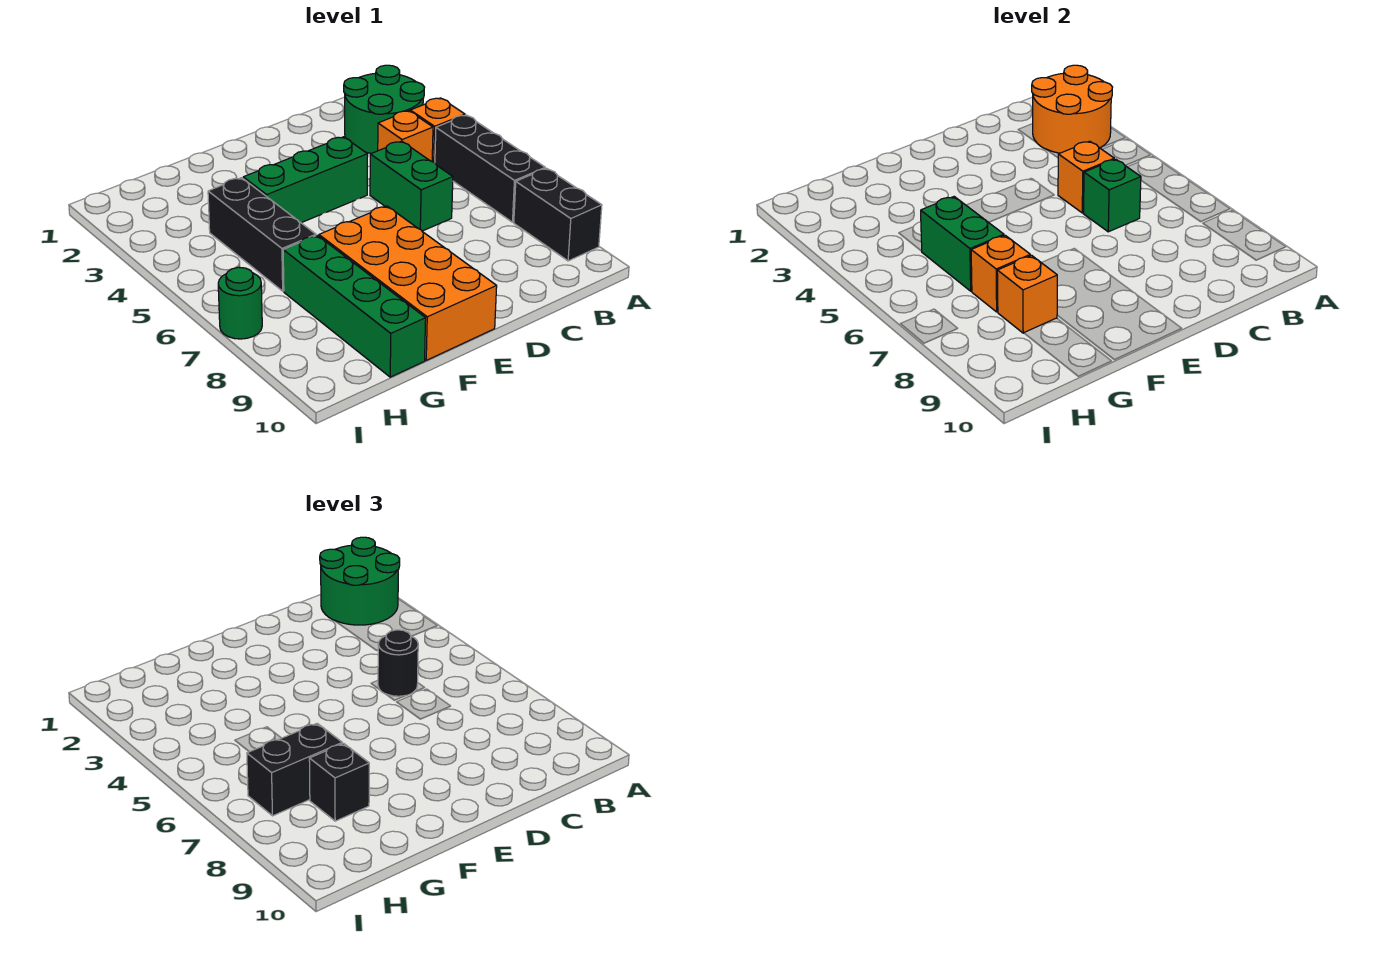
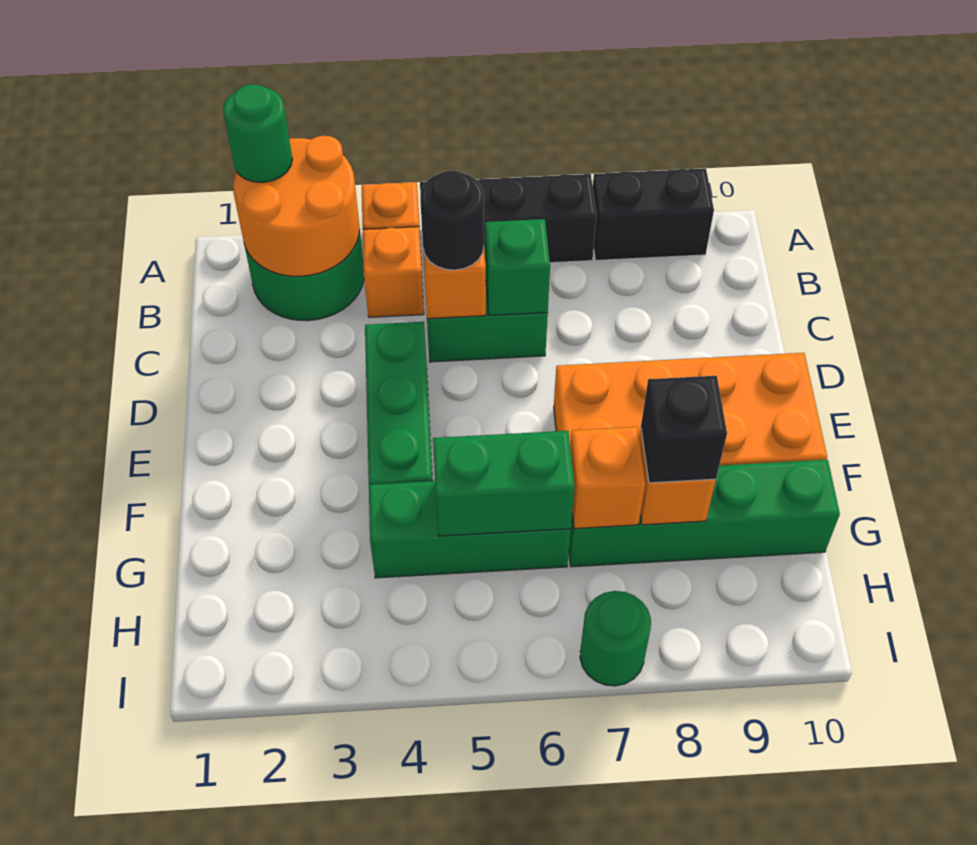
green round brick A1:B2 level 3 -> green round brick A2 level 3
black brick G4:G6 level 1 -> green brick G4:G6 level 1
black brick G7:H7 level 3 -> none

